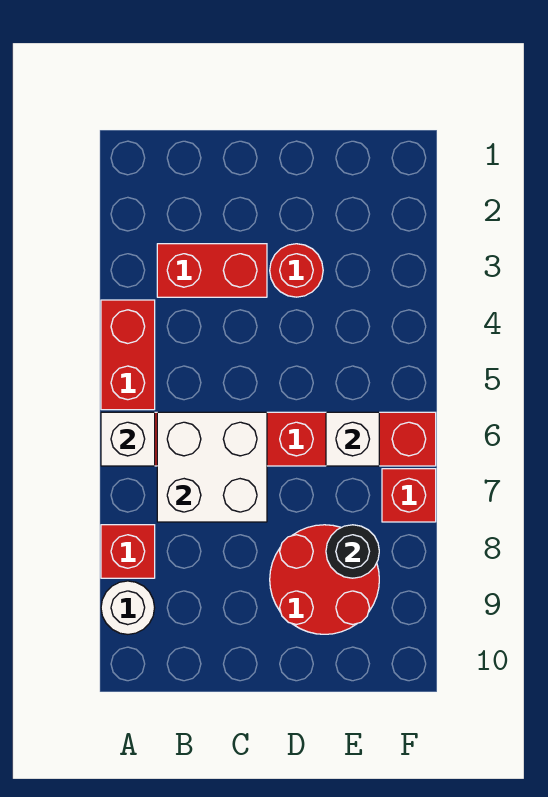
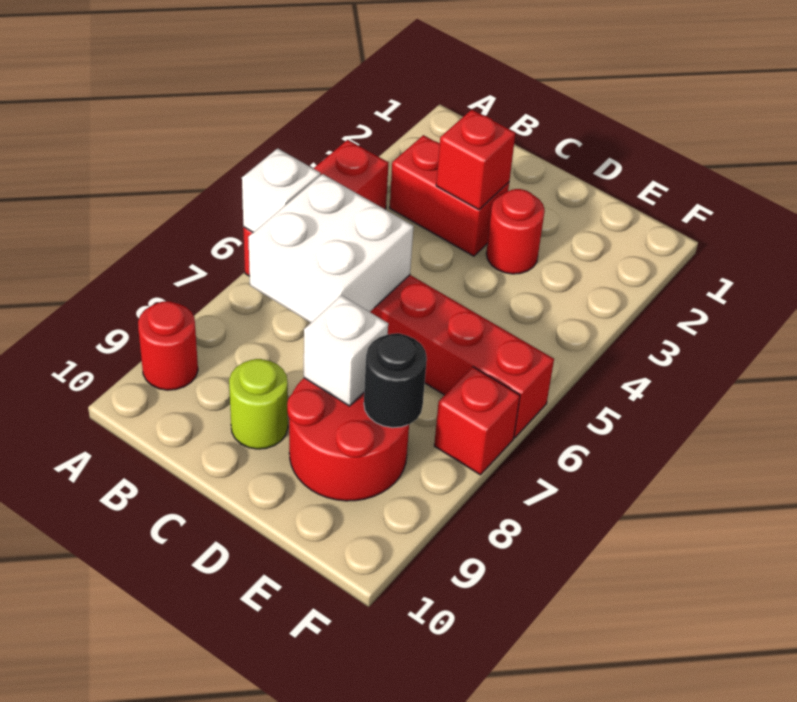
red brick A8 level 1 -> red brick C3 level 2
white round brick A9 level 1 -> red round brick A9 level 1
none -> lime round brick C9 level 1
white brick E6 level 2 -> white brick D8 level 2

